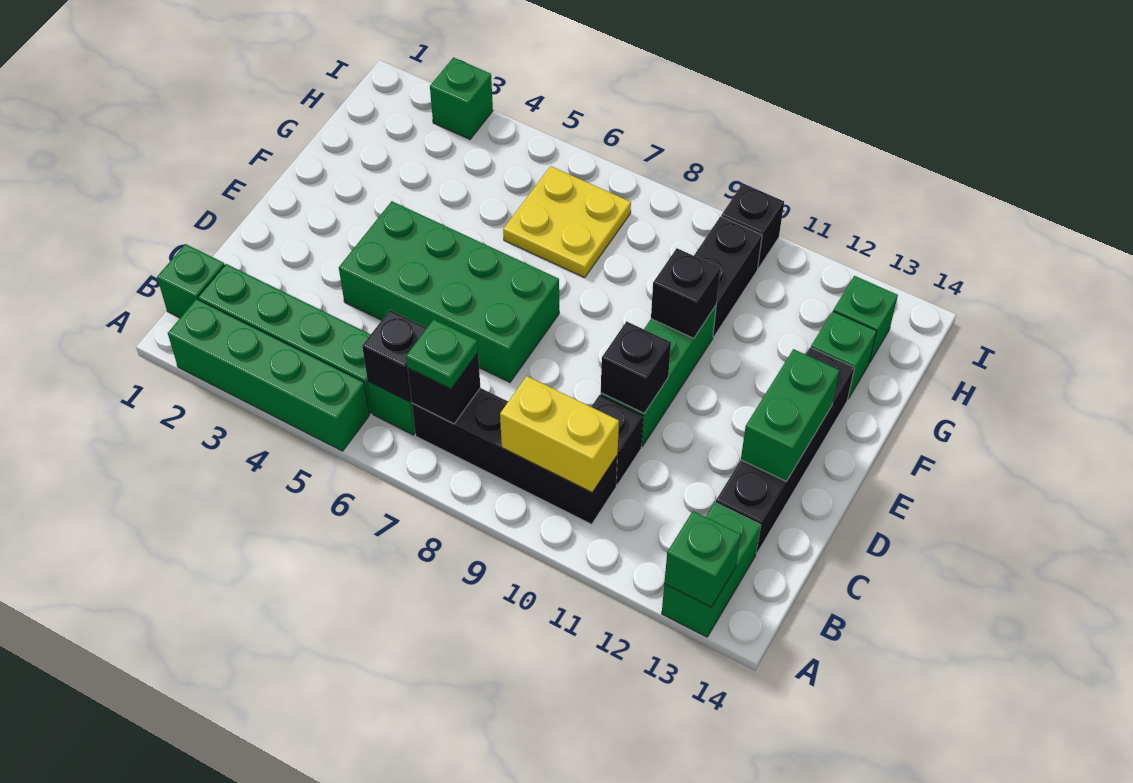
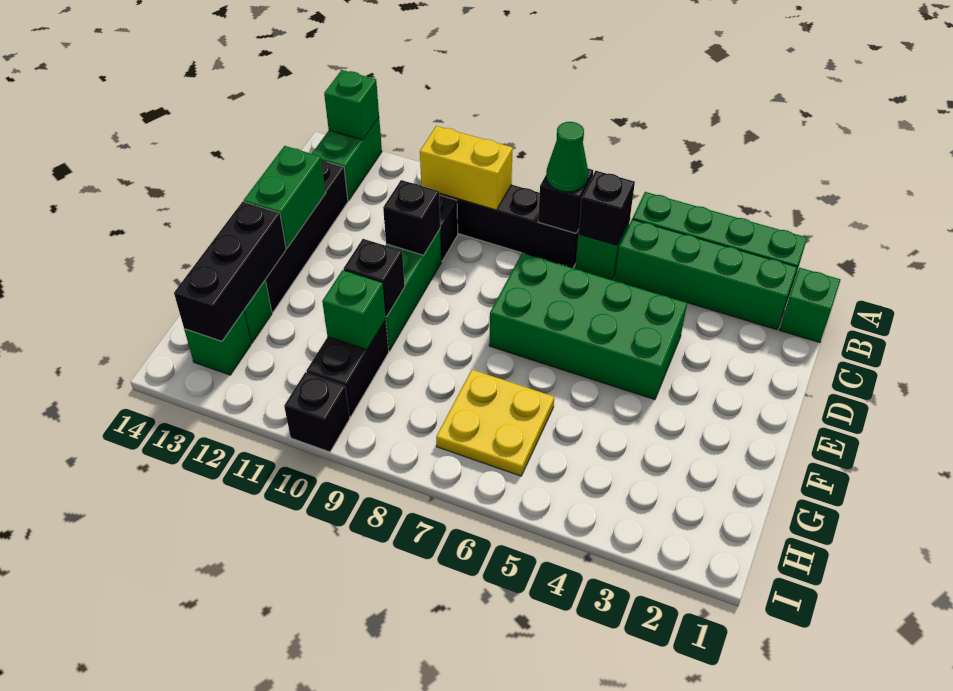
green plate B7 level 3 -> green cone B7 level 3
none -> black brick F13:H13 level 2
green brick I3 level 1 -> green brick G10 level 2

